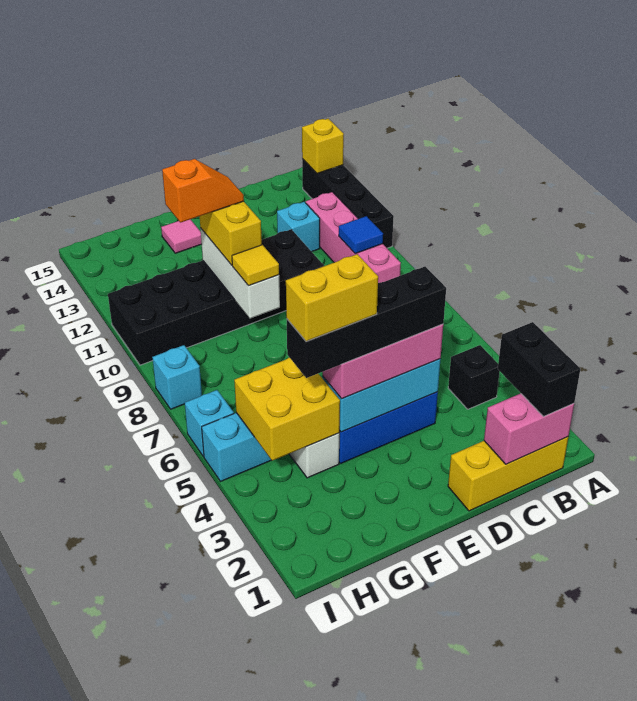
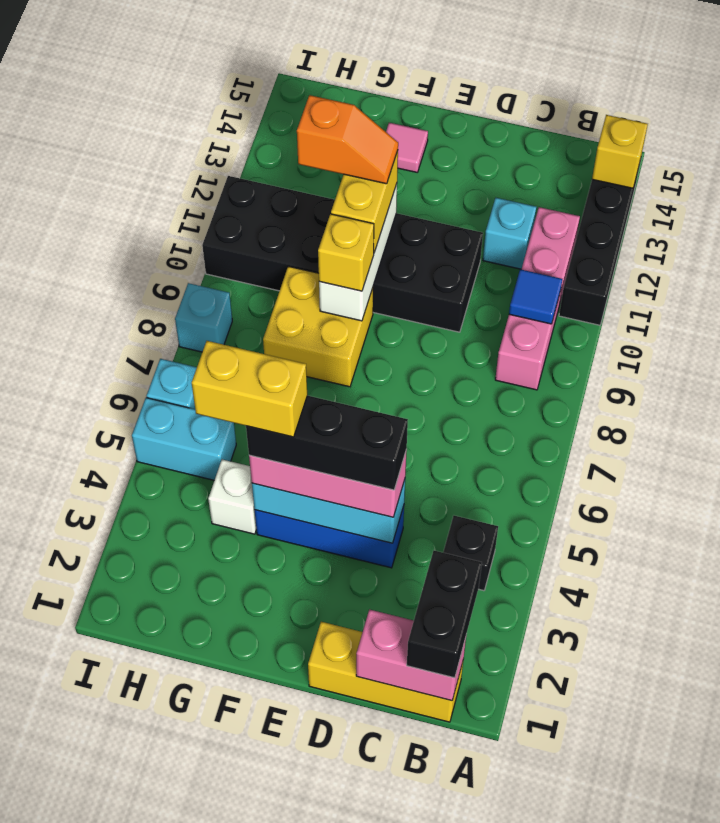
black brick D4:G4 level 4 -> black brick D4:F4 level 4
yellow tile F9 level 3 -> yellow brick F9 level 3
yellow brick G4:H5 level 2 -> yellow brick F8:G9 level 1

